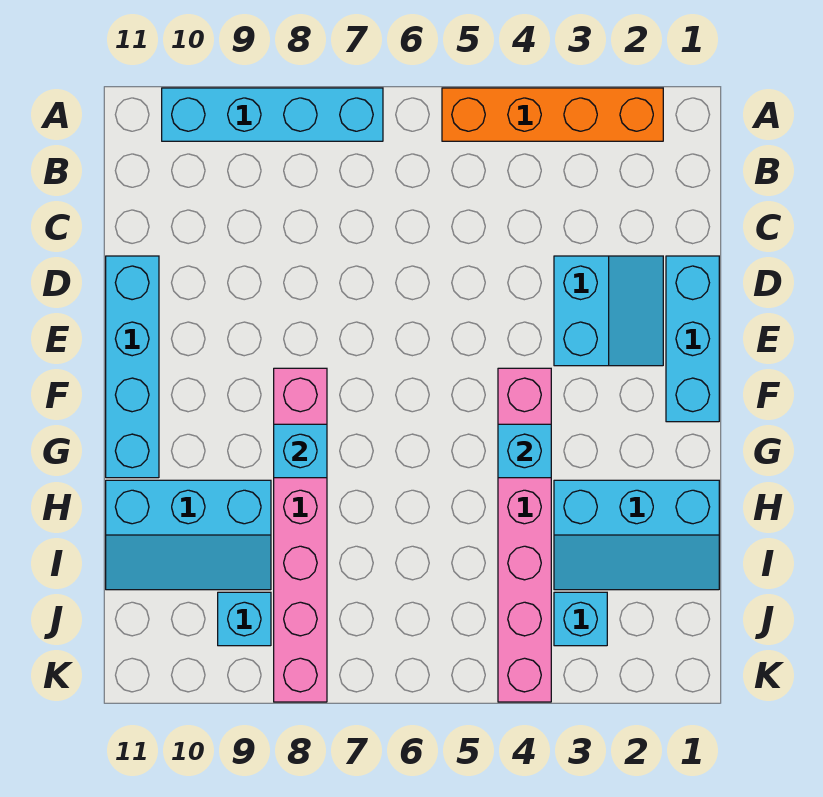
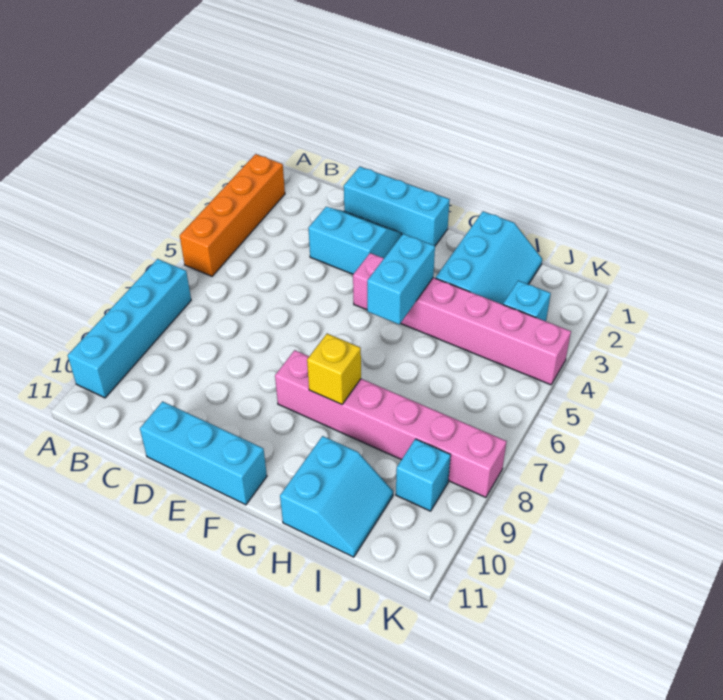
cyan brick D11:G11 level 1 -> cyan brick D11:F11 level 1
cyan brick G4 level 2 -> cyan brick G4:G5 level 2
cyan brick G8 level 2 -> yellow brick G8 level 2
cyan slope H9:I11 level 1 top H -> cyan slope H10:I11 level 1 top H

